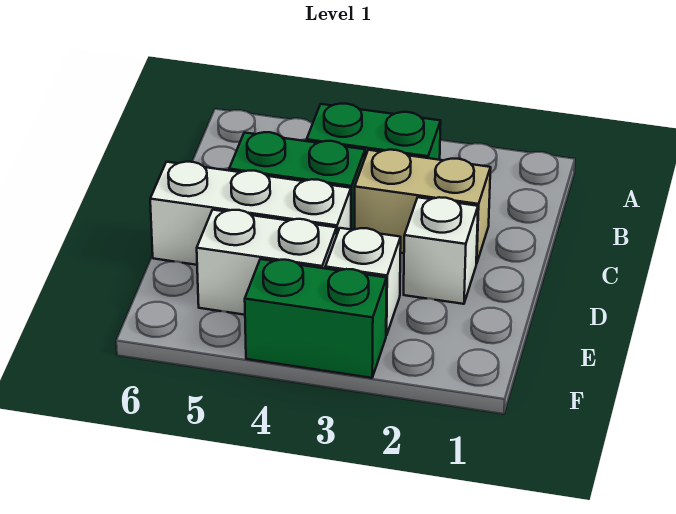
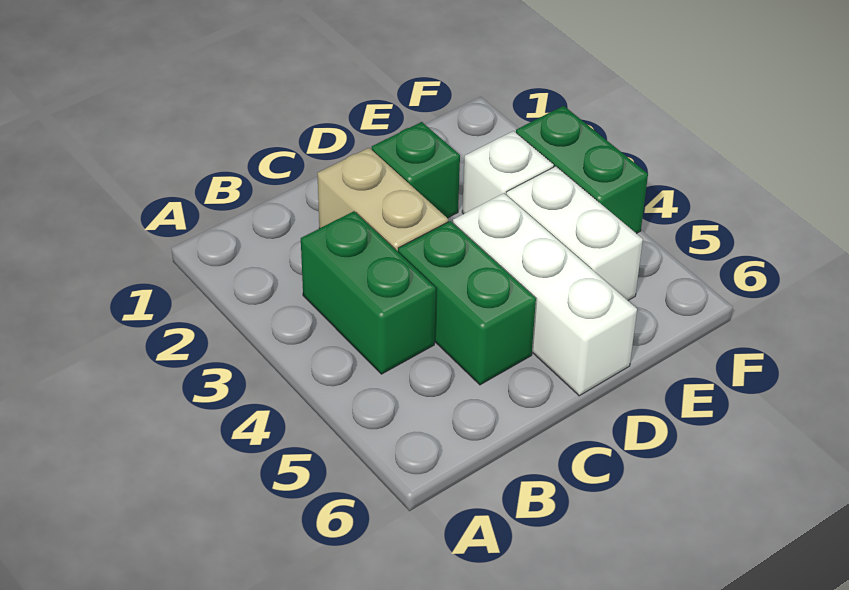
white brick D2 level 1 -> green brick D2 level 1

